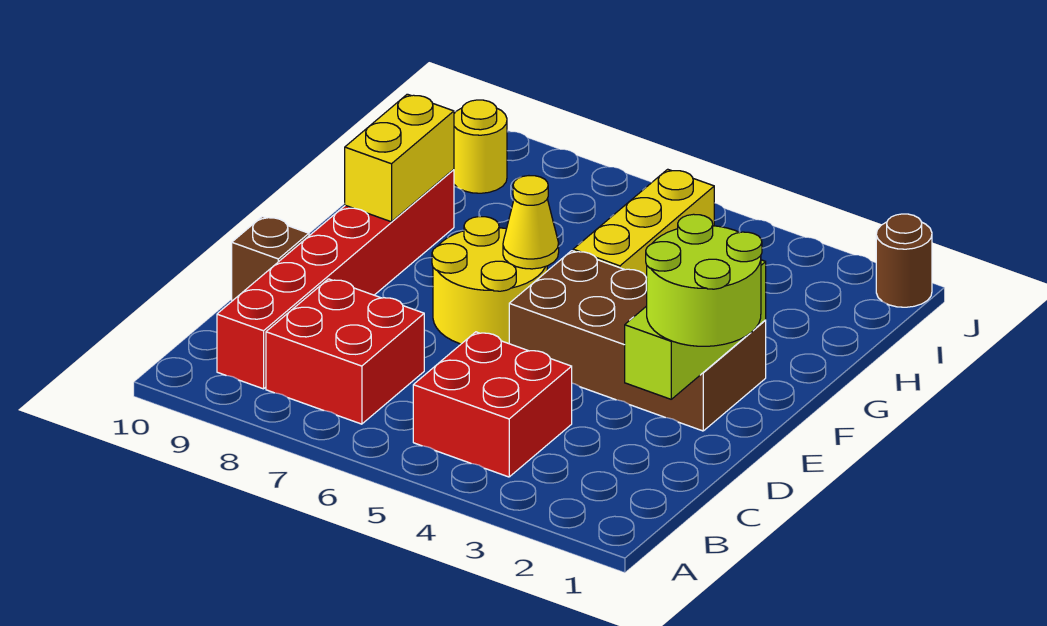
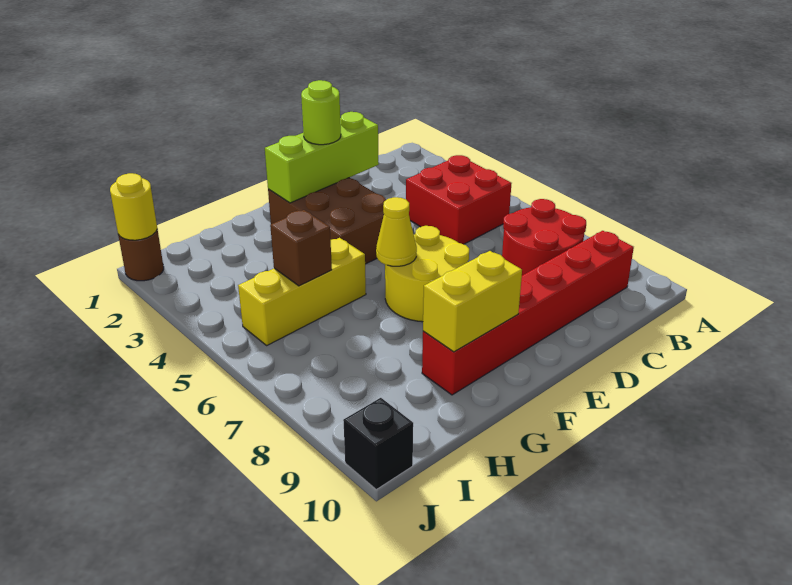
red brick B7:C8 level 1 -> red round brick B7:C8 level 1
lime round brick D1:E2 level 3 -> lime round brick E2 level 3
brown brick D10 level 1 -> brown brick H5 level 2
brown brick E2:F5 level 1 -> brown brick E2:F4 level 1
yellow round brick I9 level 1 -> yellow round brick J1 level 2
none -> black brick J10 level 1

